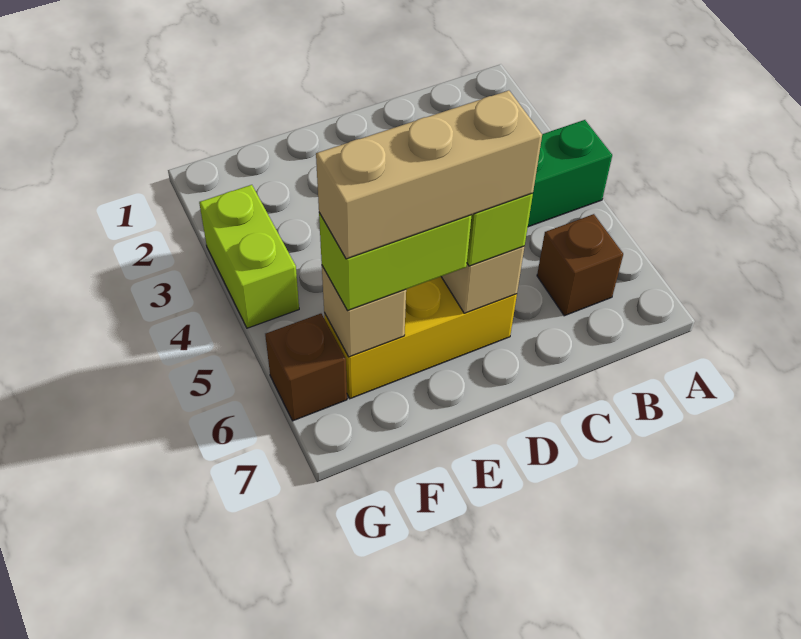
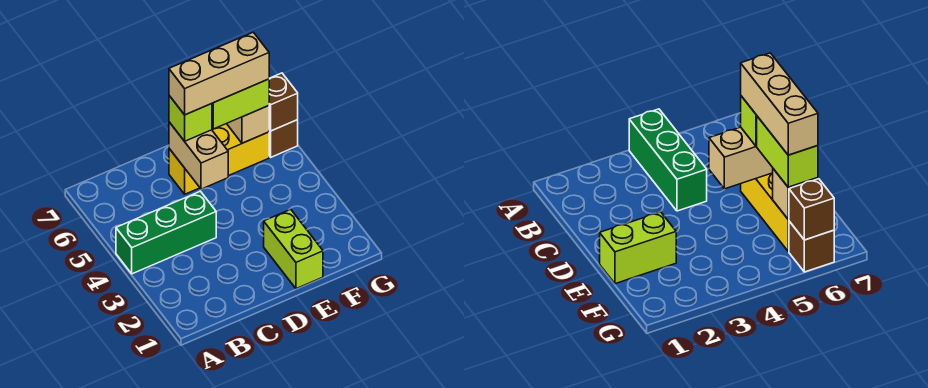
brown brick B6 level 1 -> brown brick G6 level 2
lime brick G3:G4 level 1 -> lime brick E1:E2 level 1

